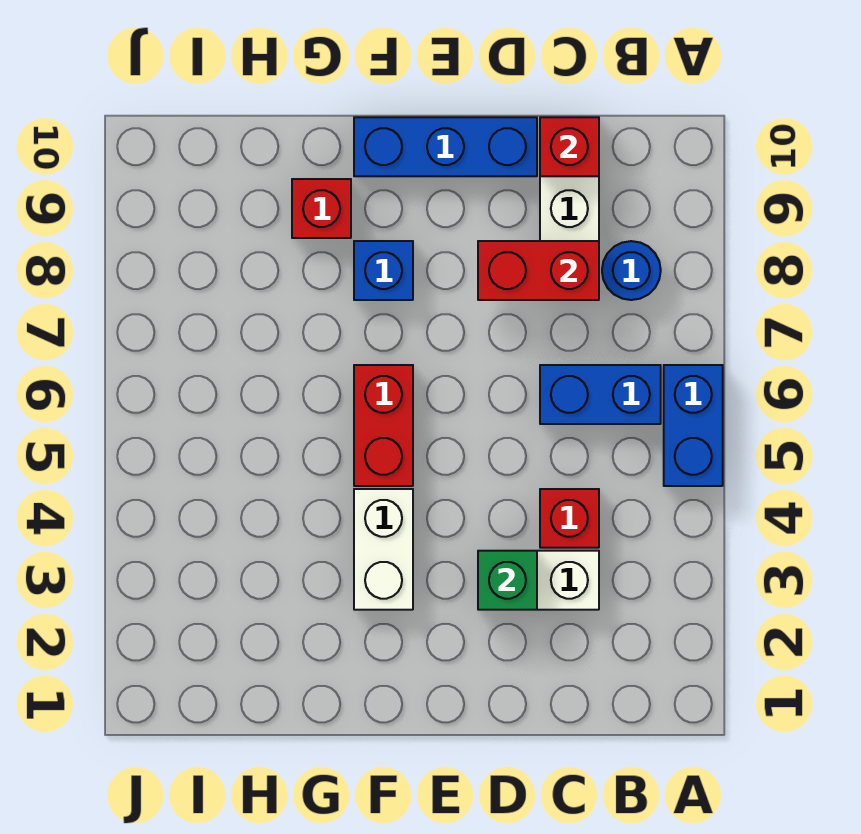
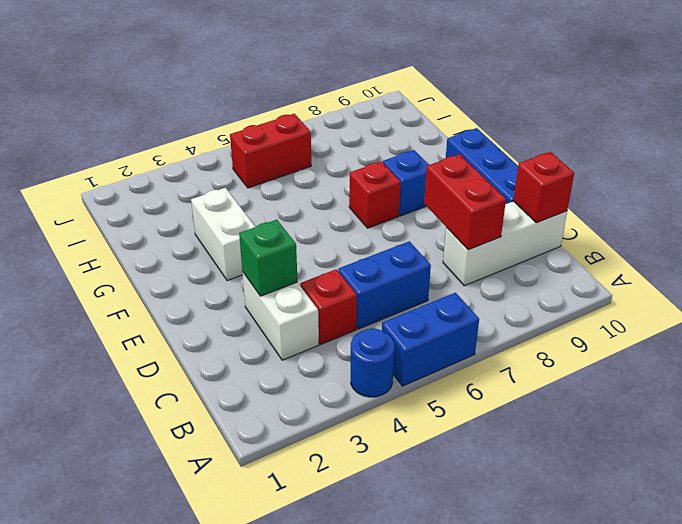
blue brick B6:C6 level 1 -> blue brick C5:C6 level 1
blue round brick B8 level 1 -> blue round brick A4 level 1
white brick F3:F4 level 1 -> white brick F3:G3 level 1
red brick F5:F6 level 1 -> red brick I5:I6 level 1
red brick G9 level 1 -> red brick F7 level 1

